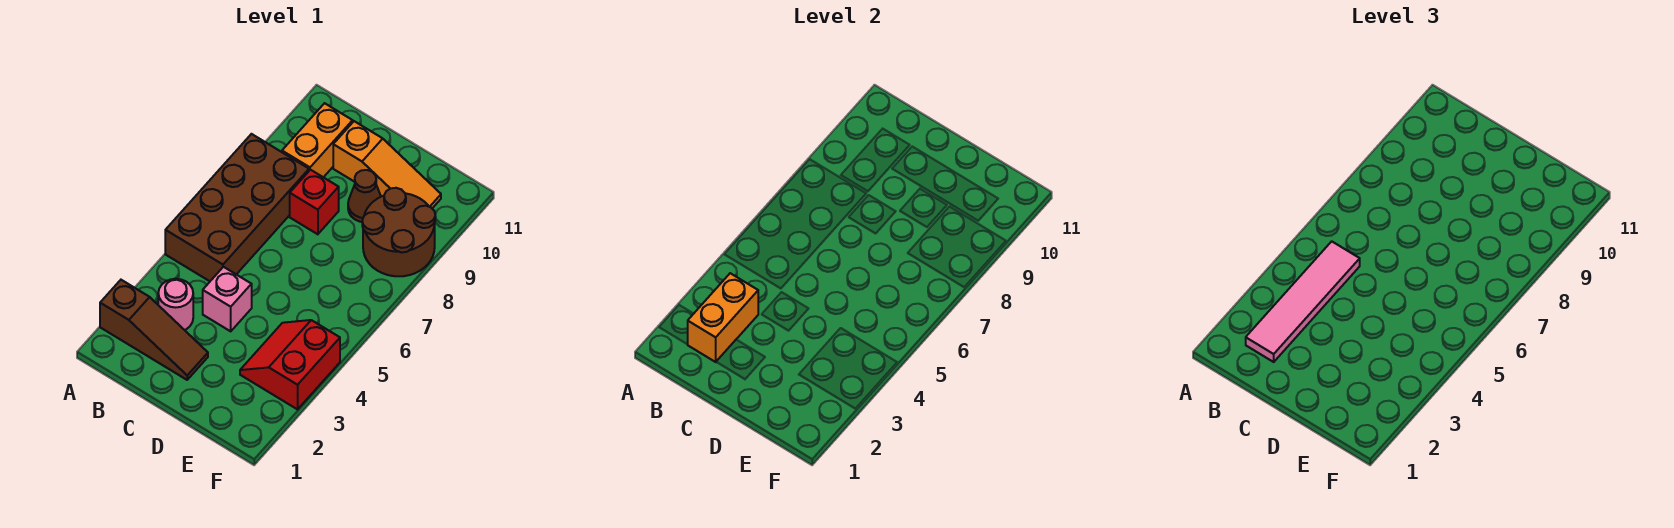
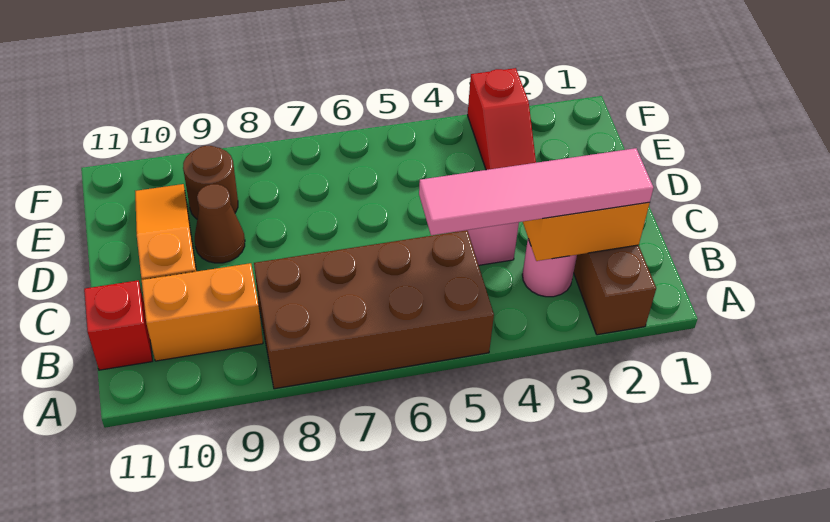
red brick C8 level 1 -> red brick B11 level 1
red slope E3:F4 level 1 top F -> red slope E3:F3 level 1 top F
brown round brick E8:F9 level 1 -> brown round brick E9 level 1

